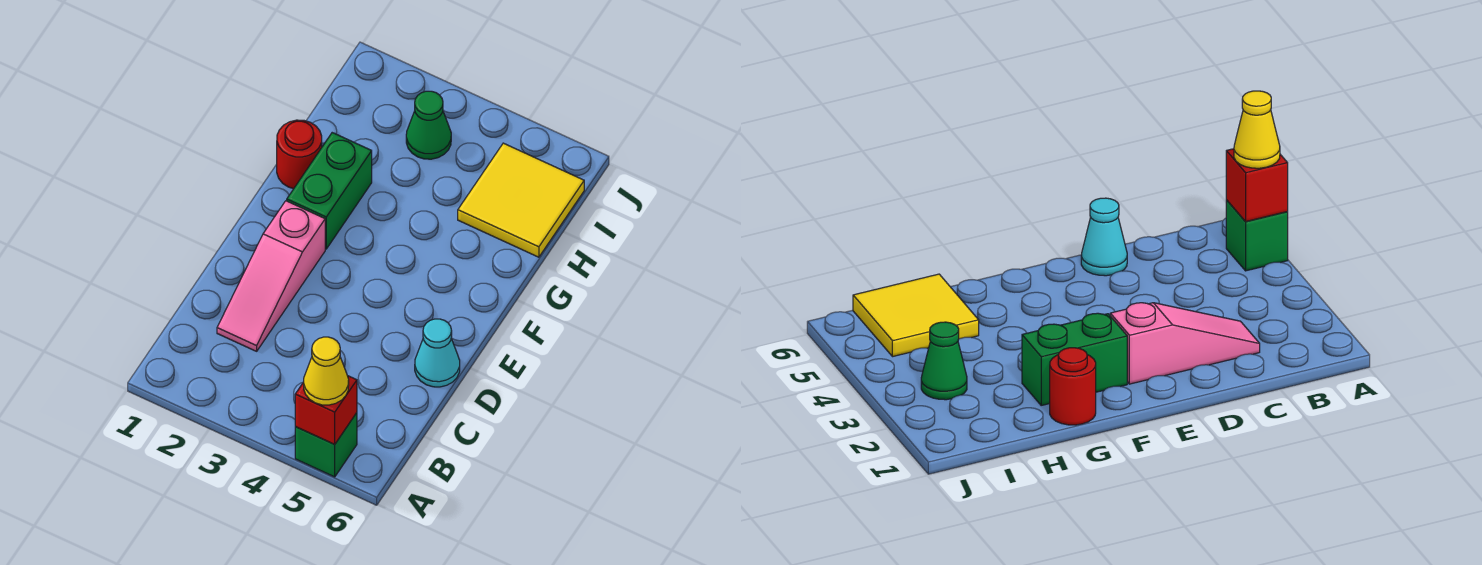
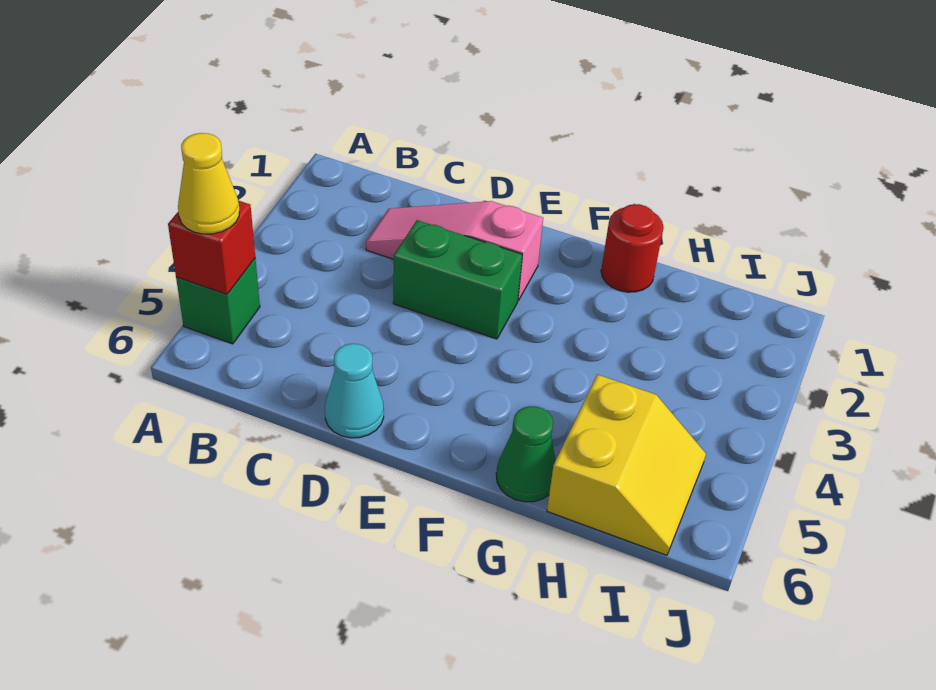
green brick F2:G2 level 1 -> green brick D3:E3 level 1
yellow tile H5:I6 level 1 -> yellow slope H5:I6 level 1 top H
green cone I3 level 1 -> green cone G6 level 1

